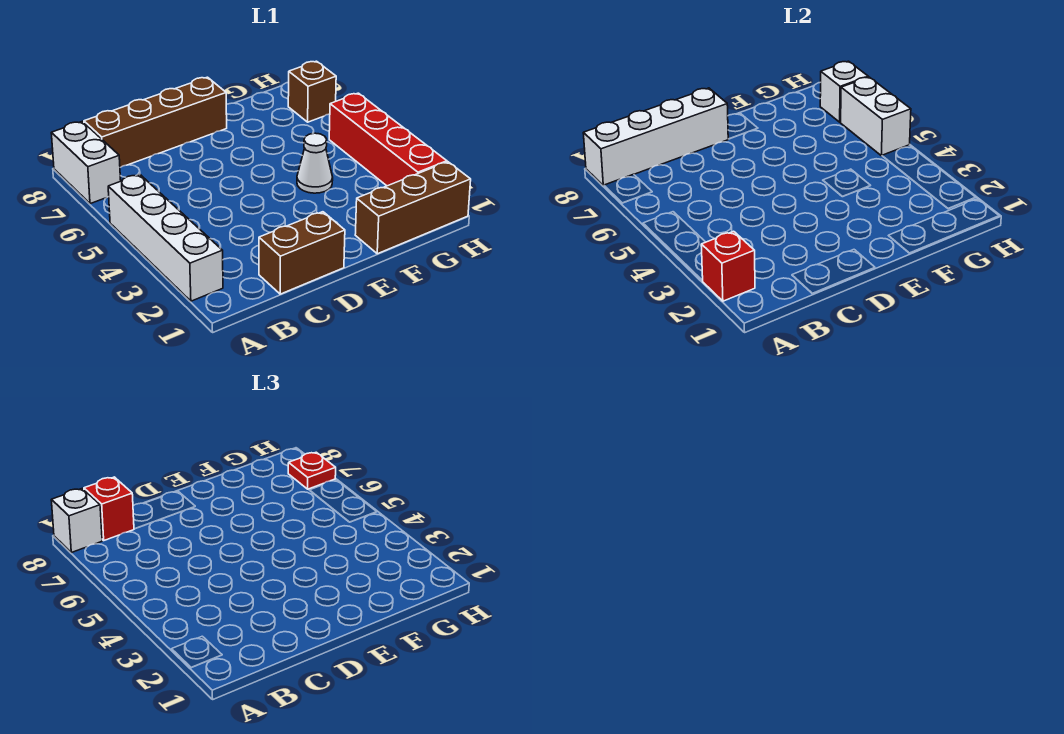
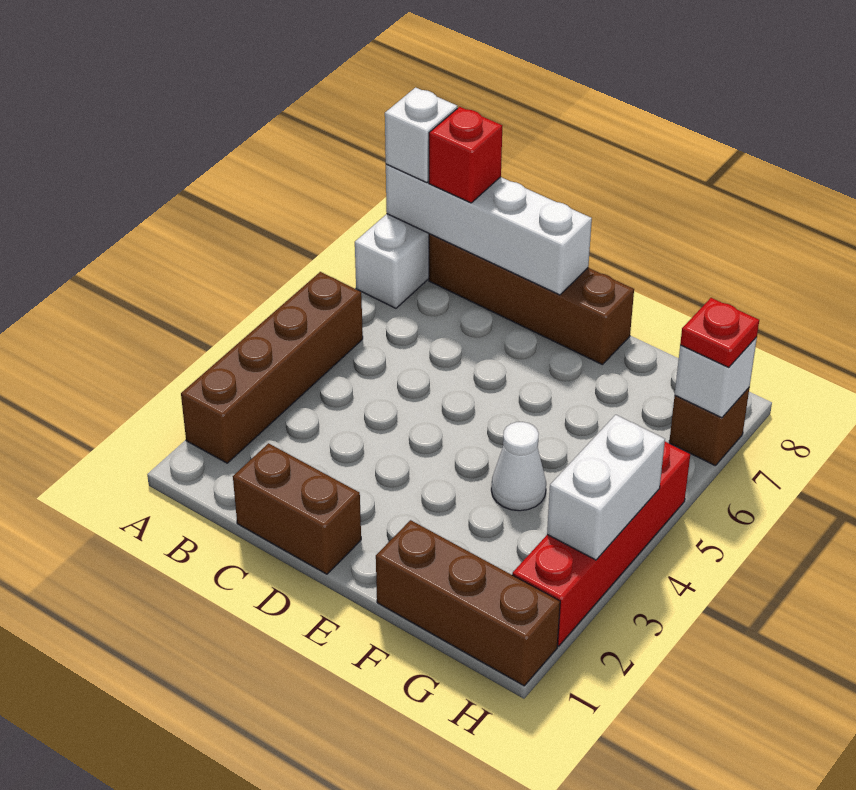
white brick A2:A5 level 1 -> brown brick A2:A5 level 1
red brick A2 level 2 -> none
white brick H5:H6 level 2 -> white brick H3:H4 level 2

